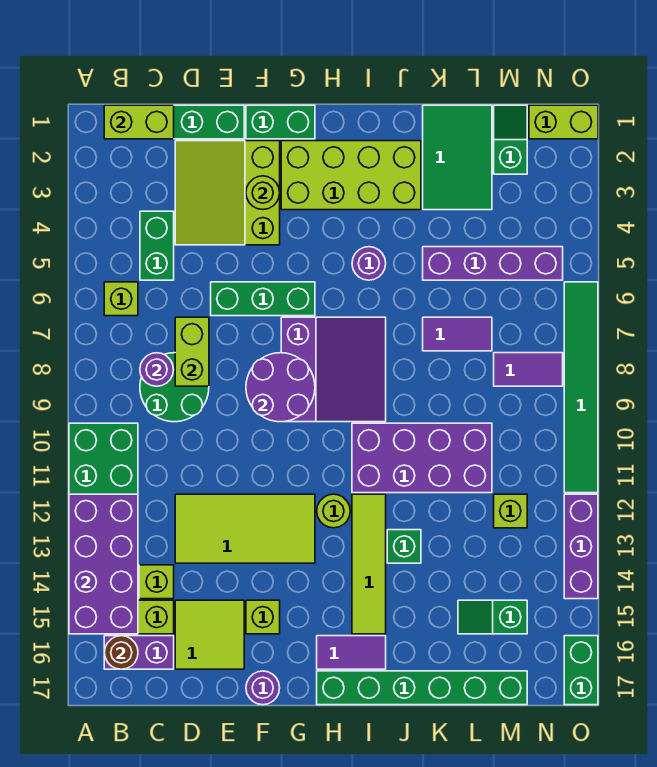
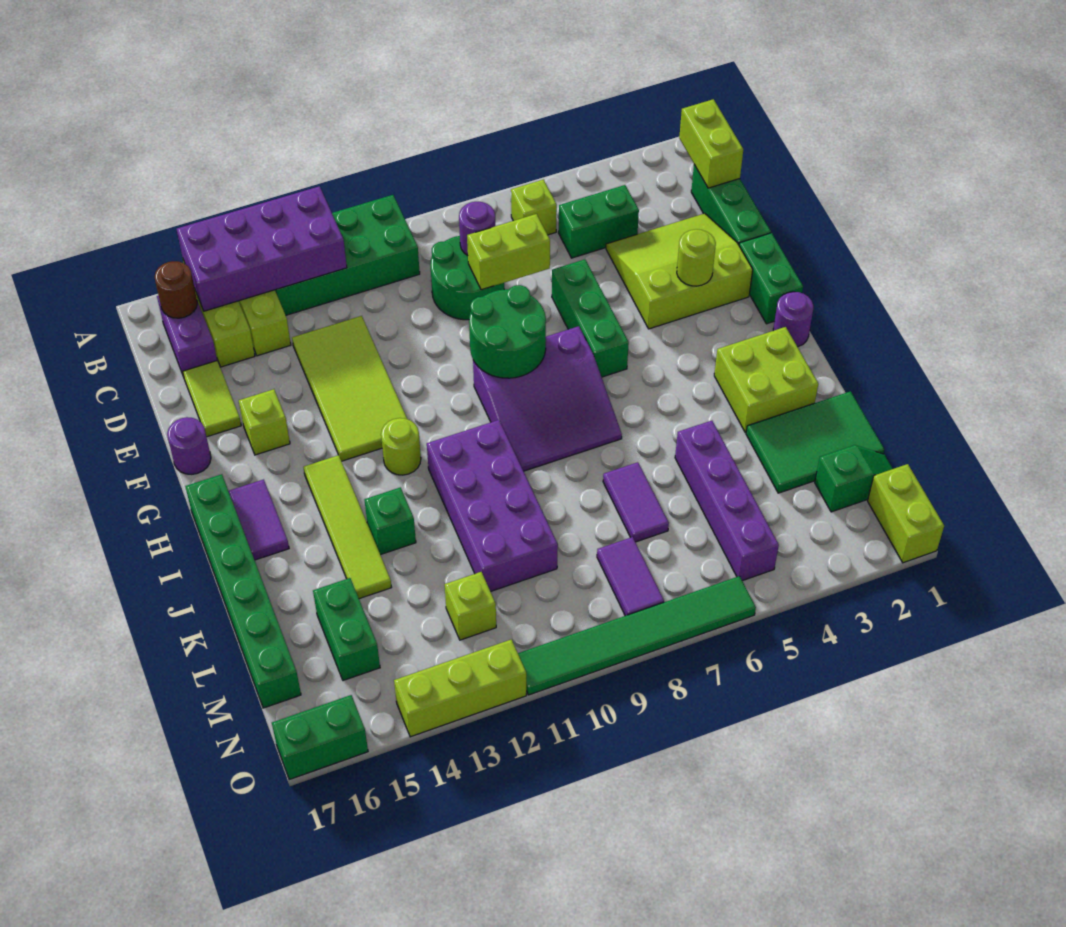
lime tile D15:E16 level 1 -> lime tile D16:E16 level 1
purple round brick F8:G9 level 2 -> green round brick F8:G9 level 2
lime brick G2:J3 level 1 -> lime brick I2:J3 level 1
purple round brick I5 level 1 -> purple round brick H1 level 1
lime tile I12:I15 level 1 -> lime tile H14:K14 level 1
green slope L15:M15 level 1 top M -> green brick L15:M15 level 1
purple brick O12:O14 level 1 -> lime brick O12:O14 level 1

